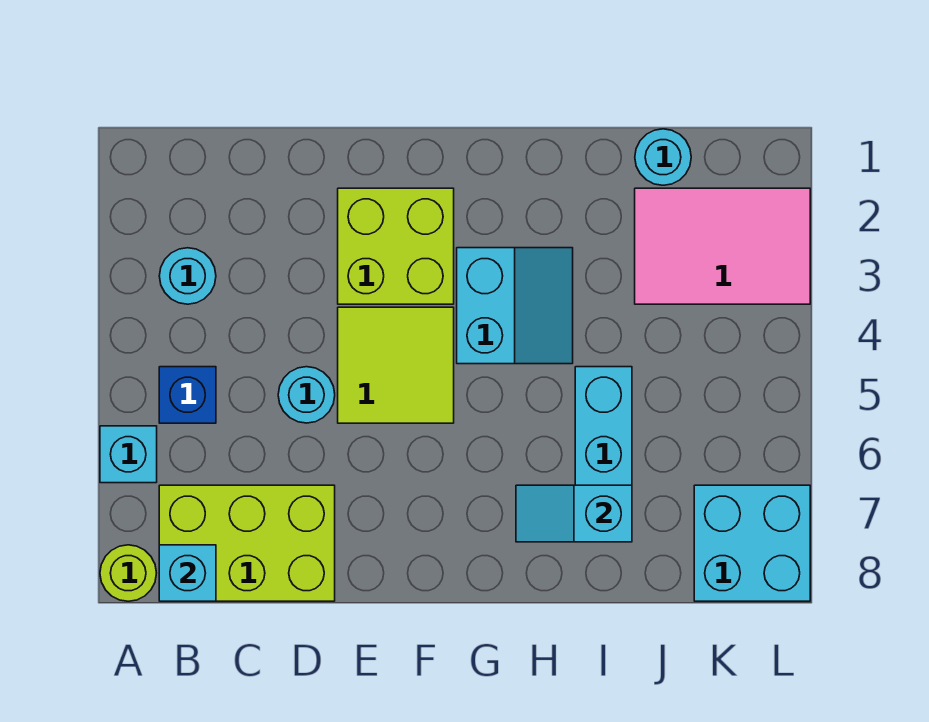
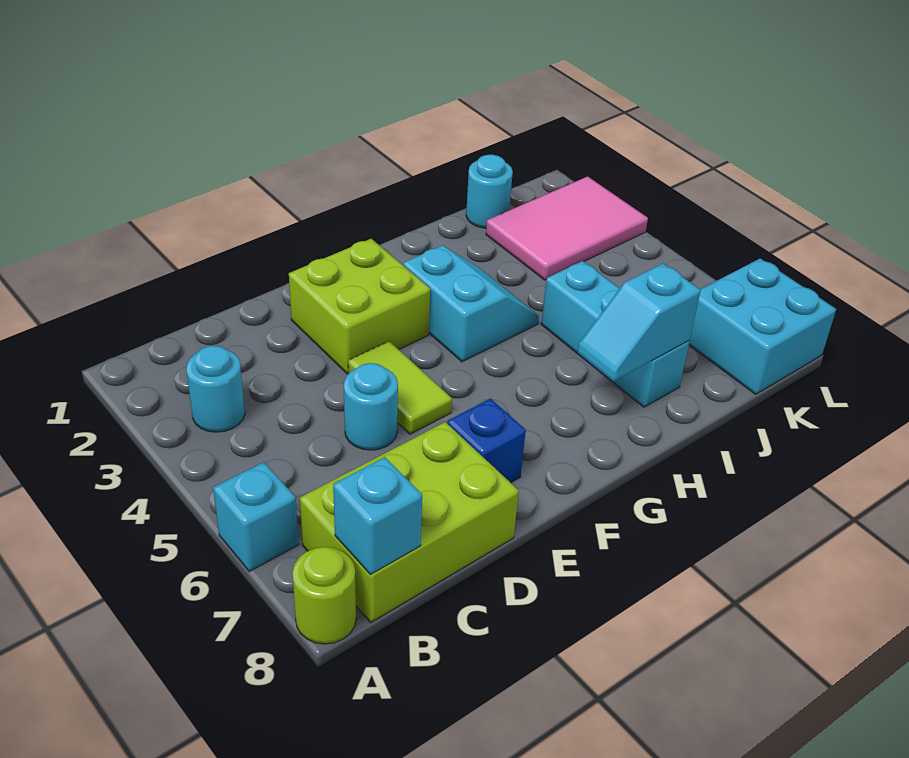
blue brick B5 level 1 -> blue brick E7 level 1
lime tile E4:F5 level 1 -> lime tile E4:E5 level 1

